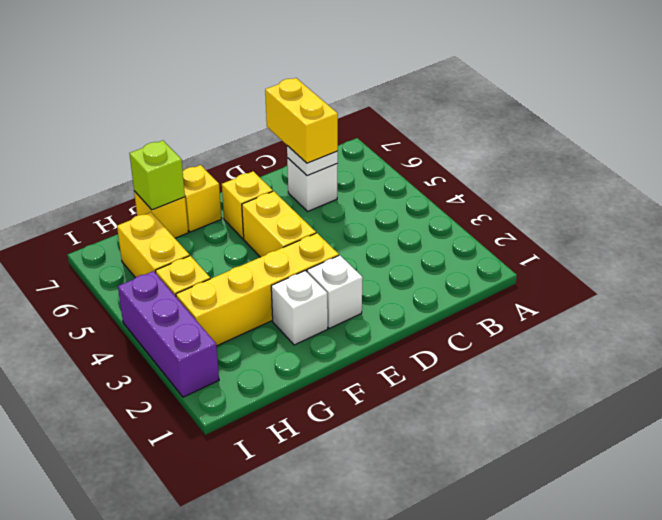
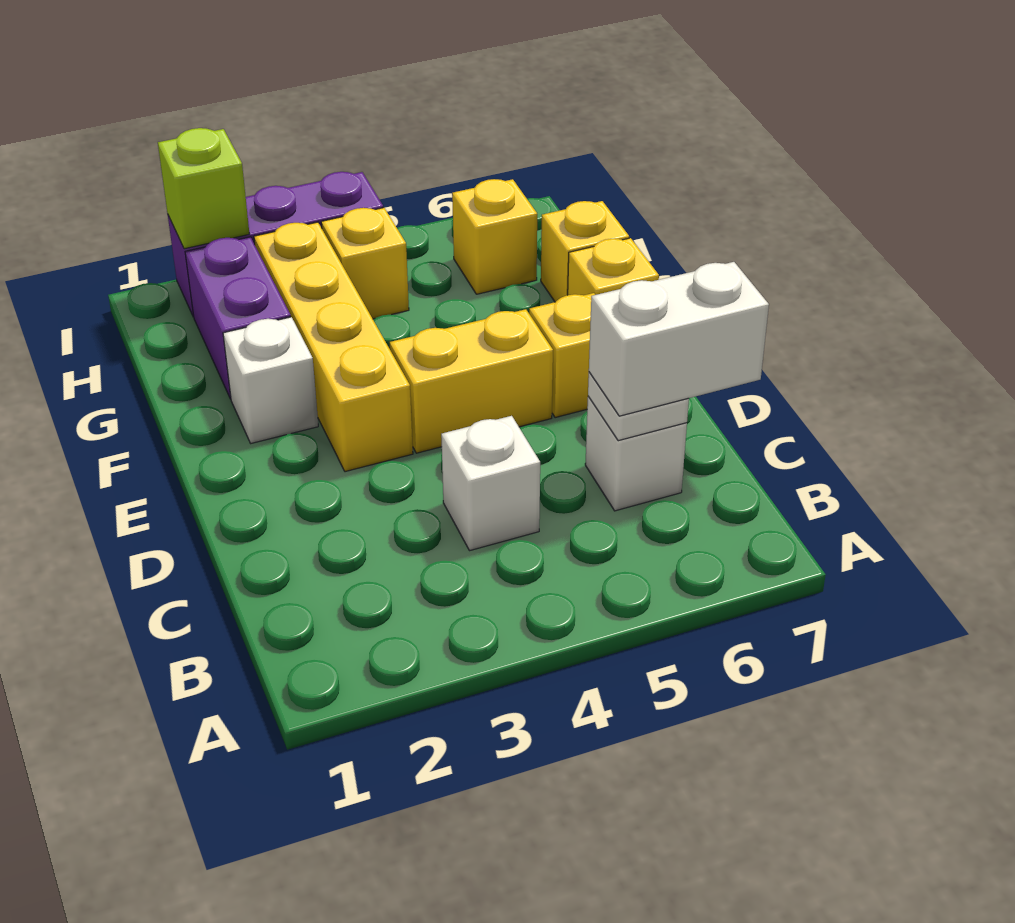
yellow brick C6:C7 level 3 -> white brick C6:C7 level 3
white brick E2 level 1 -> white brick C4 level 1
none -> purple brick G2:H2 level 1
lime brick G7 level 2 -> lime brick I2 level 2
yellow brick H5:H6 level 1 -> yellow brick H6 level 1

